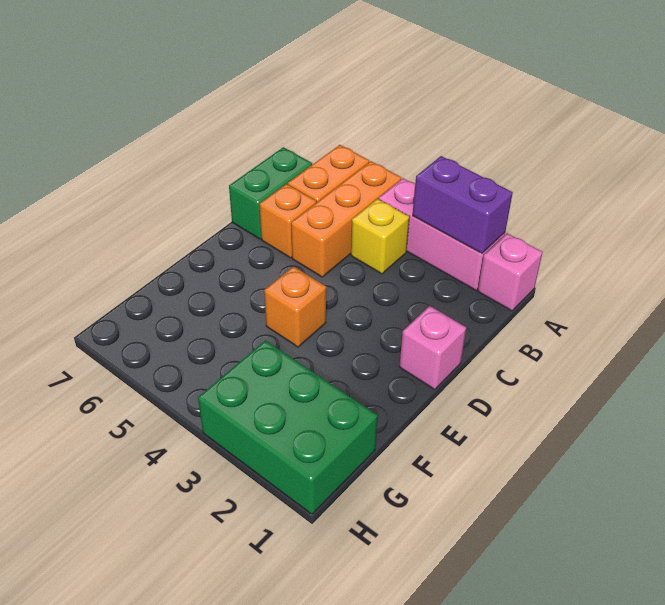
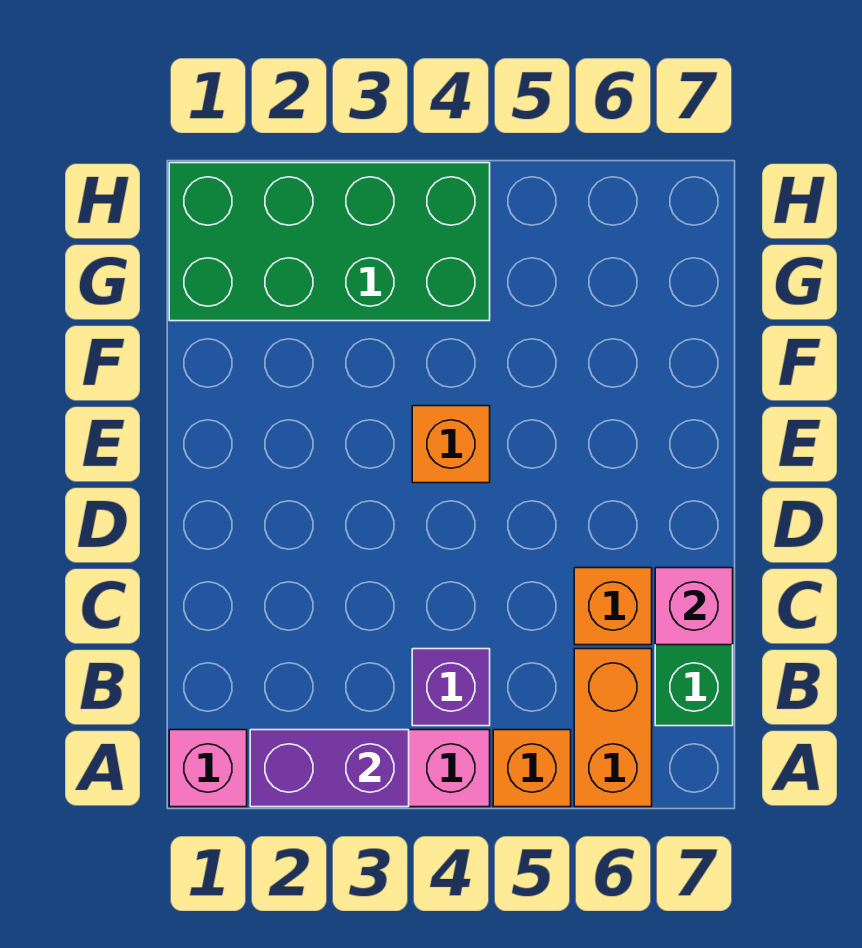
orange brick A5:C5 level 1 -> orange brick A5 level 1
yellow brick B4 level 1 -> purple brick B4 level 1
pink brick D1 level 1 -> pink brick C7 level 2
green brick G1:H3 level 1 -> green brick G1:H4 level 1

